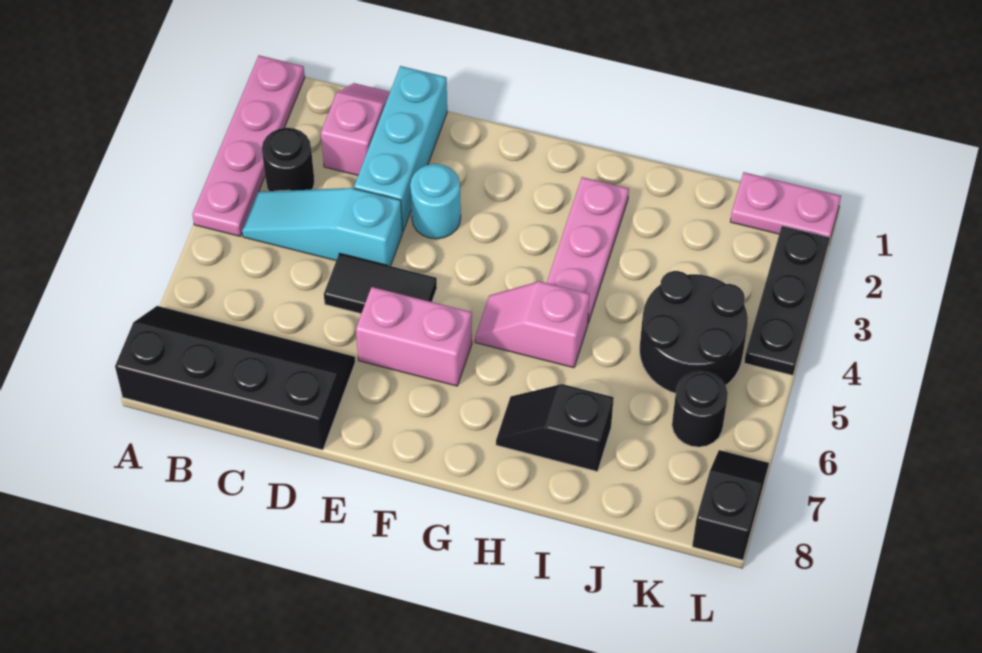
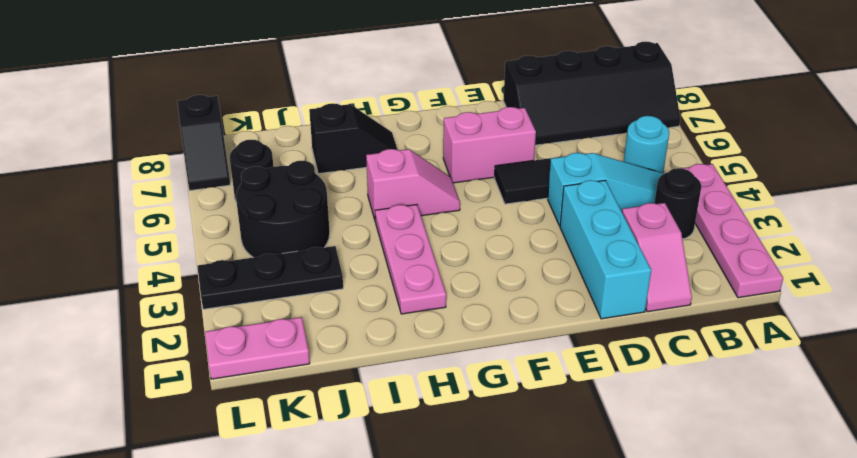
cyan round brick E3 level 1 -> cyan round brick B5 level 1
black plate L2:L4 level 1 -> black plate J3:L3 level 1

